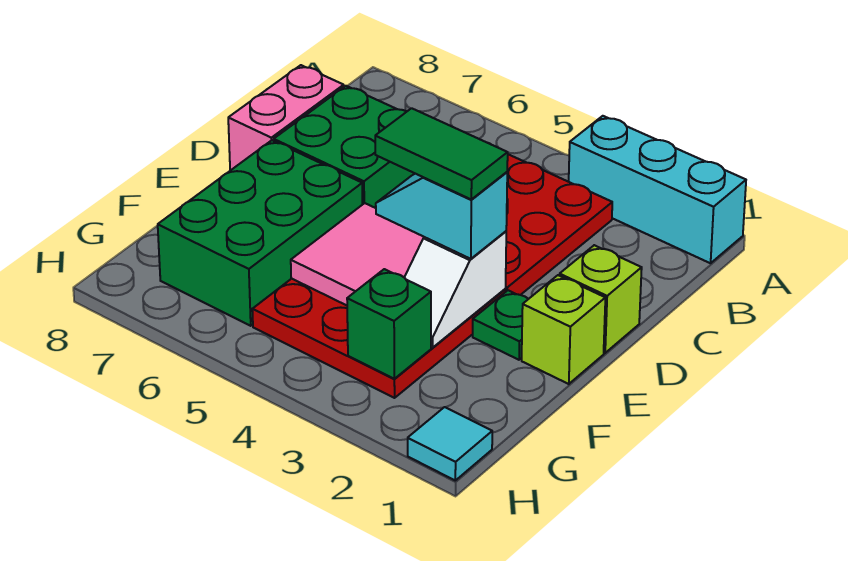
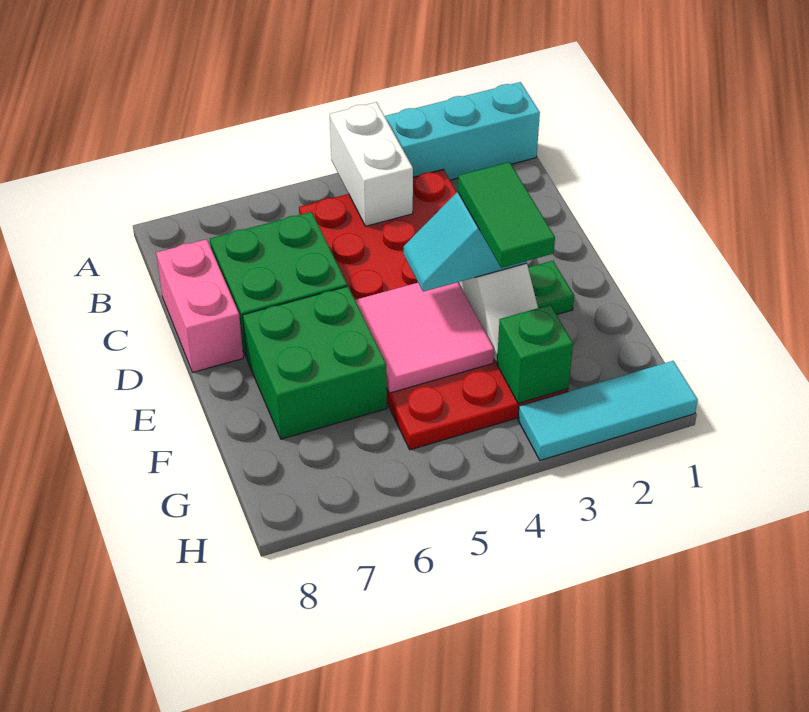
none -> white brick A4:B4 level 2
lime brick D1 level 1 -> none
lime brick E1 level 1 -> none
green tile E3:E4 level 4 -> green tile E3:F3 level 4
green brick E6:G7 level 1 -> green brick E6:F7 level 1
cyan tile H1 level 1 -> cyan tile H1:H3 level 1

